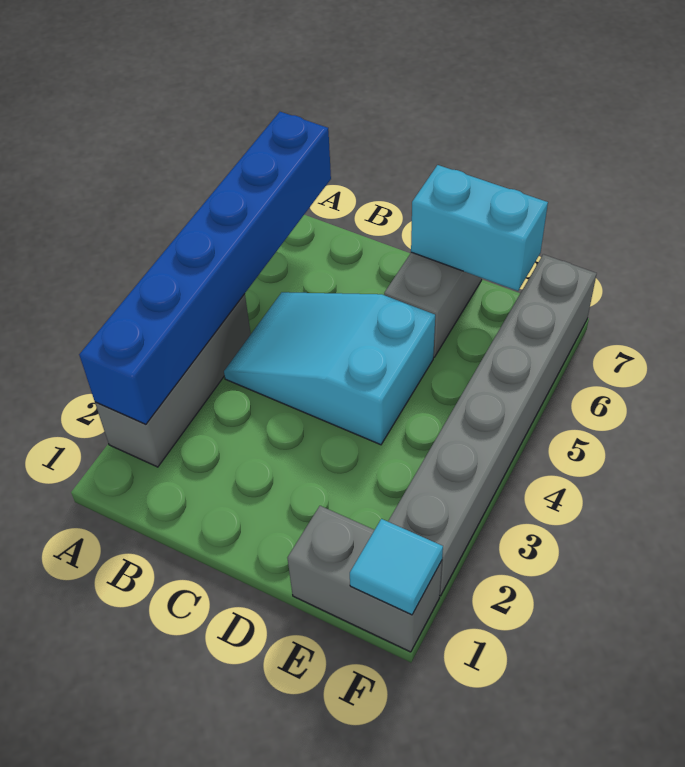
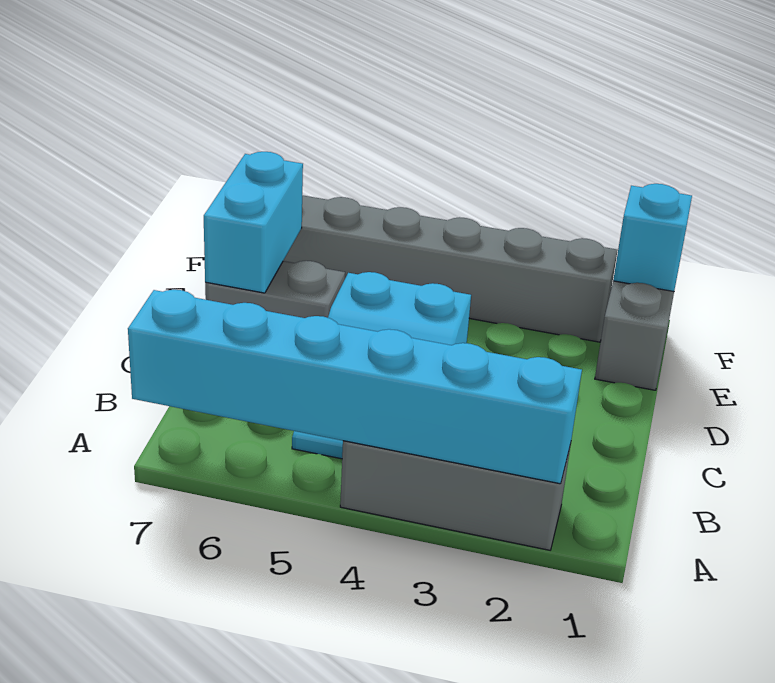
blue brick A2:A7 level 2 -> cyan brick A2:A7 level 2
cyan tile F1 level 2 -> cyan brick F1 level 2

